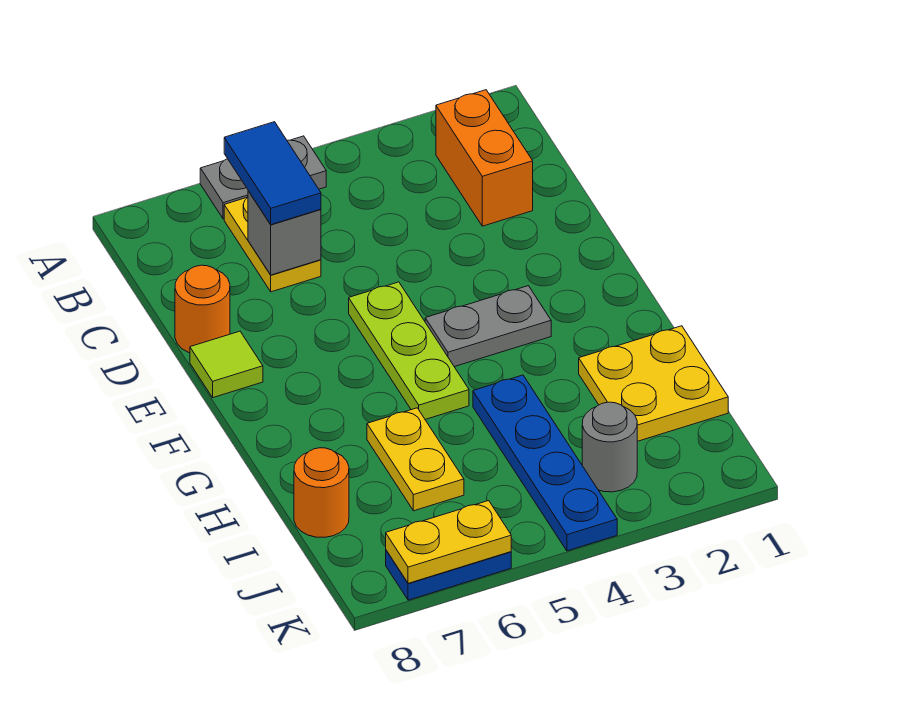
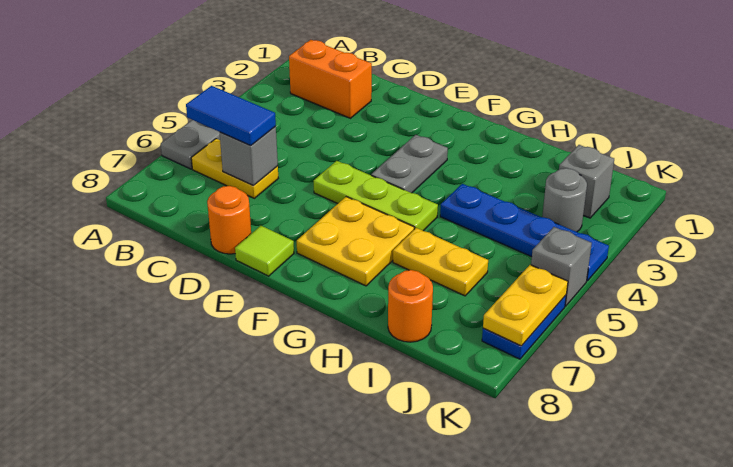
yellow plate H1:I2 level 1 -> yellow plate F6:G7 level 1
none -> grey brick J2 level 1
none -> grey brick K5 level 1

